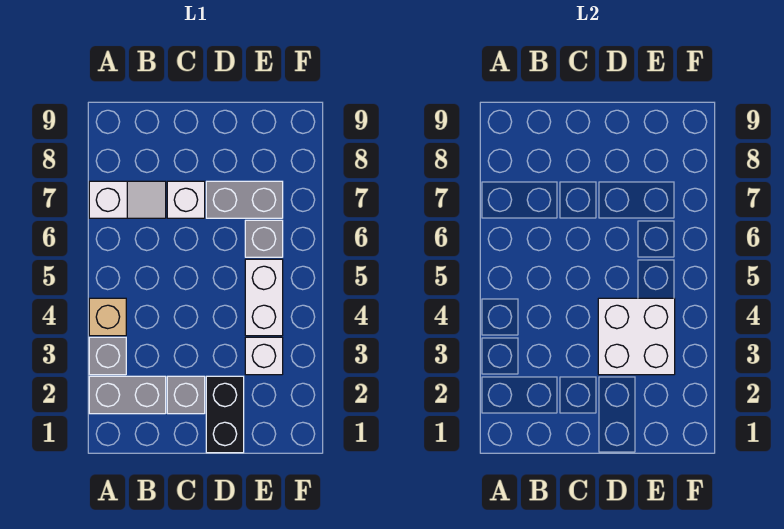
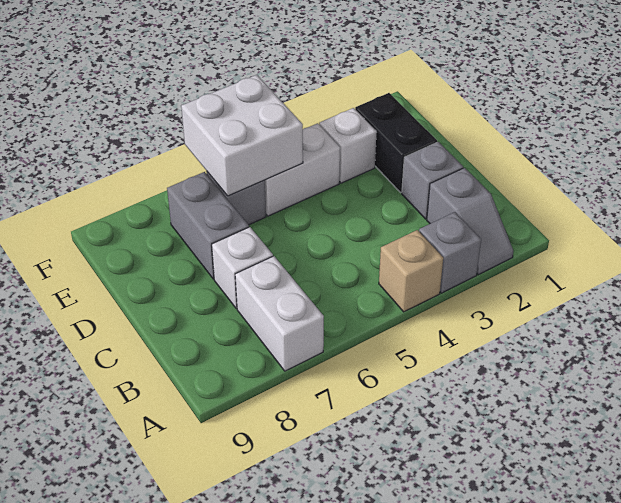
grey brick A2:B2 level 1 -> grey slope A2:B2 level 1 top B
white slope A7:B7 level 1 top A -> white brick A7:B7 level 1
black brick D1:D2 level 1 -> black brick D2:E2 level 1
white brick D3:E4 level 2 -> white brick E5:F6 level 2

